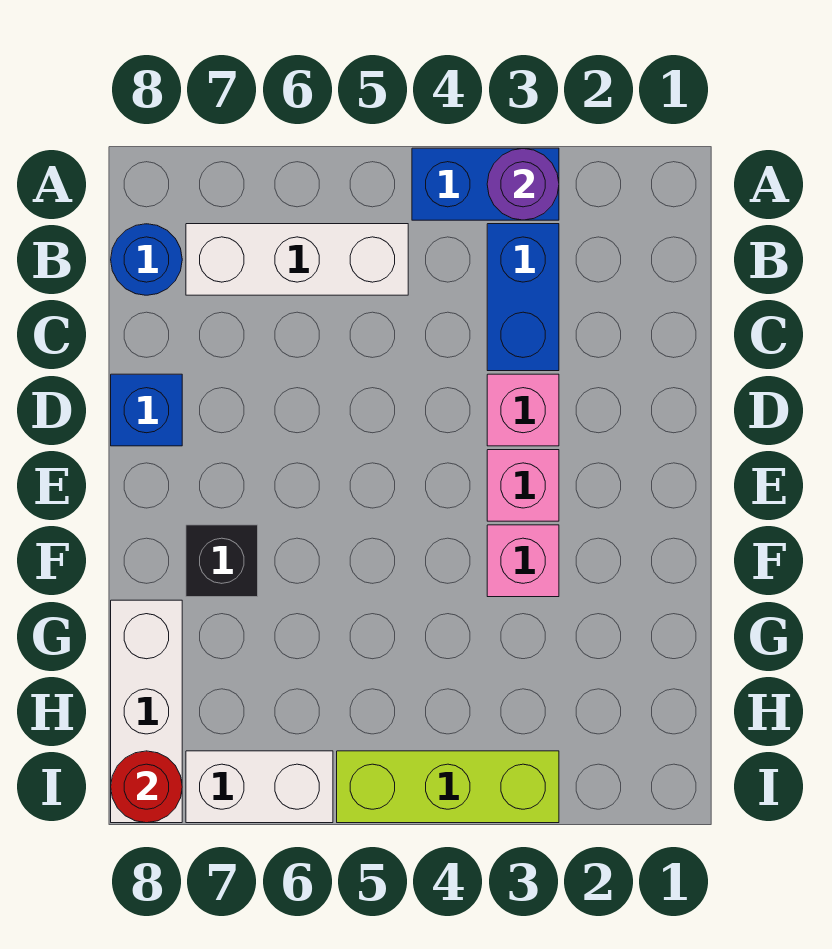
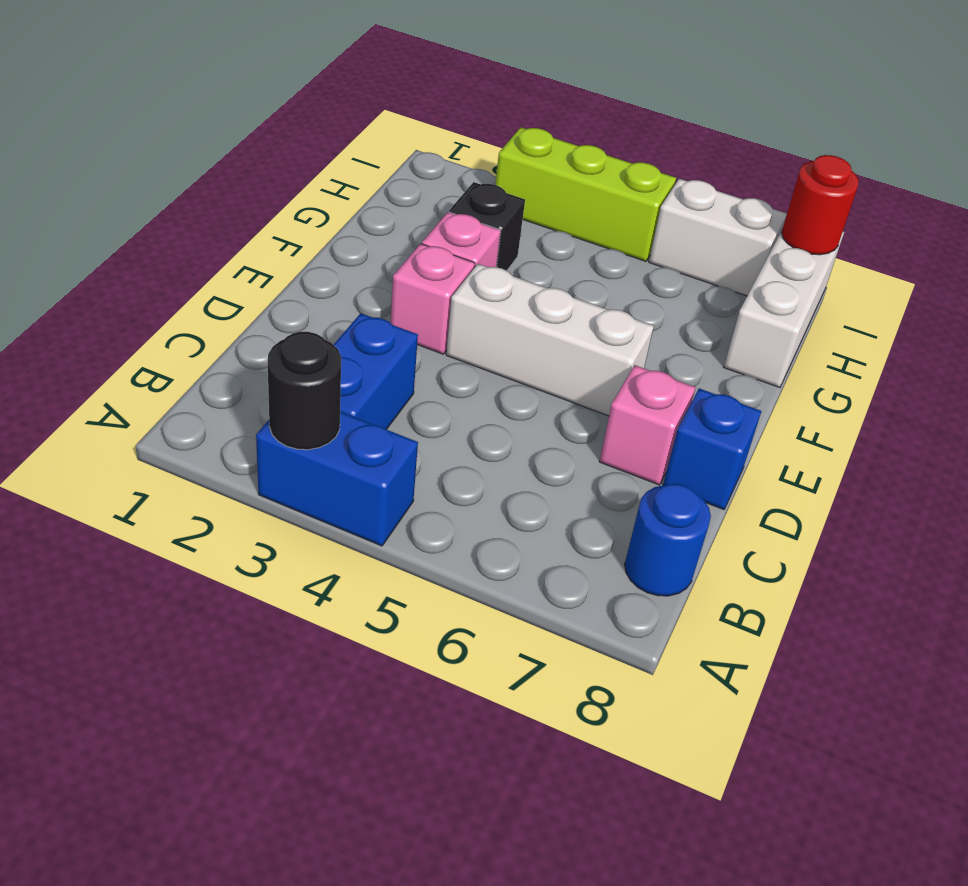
purple round brick A3 level 2 -> black round brick A3 level 2
white brick B5:B7 level 1 -> white brick E4:E6 level 1
pink brick D3 level 1 -> pink brick D7 level 1
black brick F7 level 1 -> black brick G3 level 1

